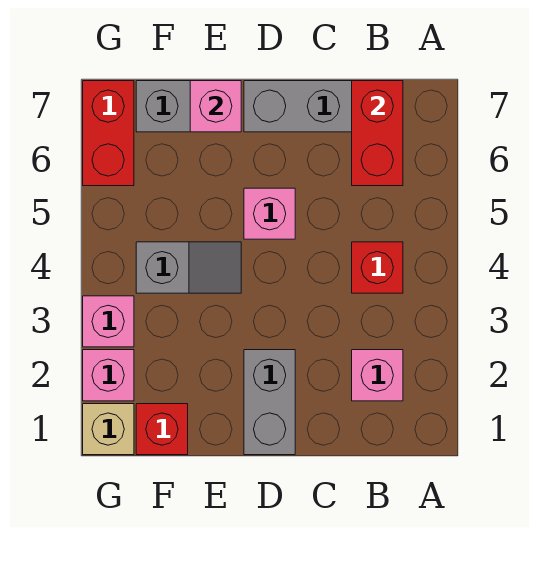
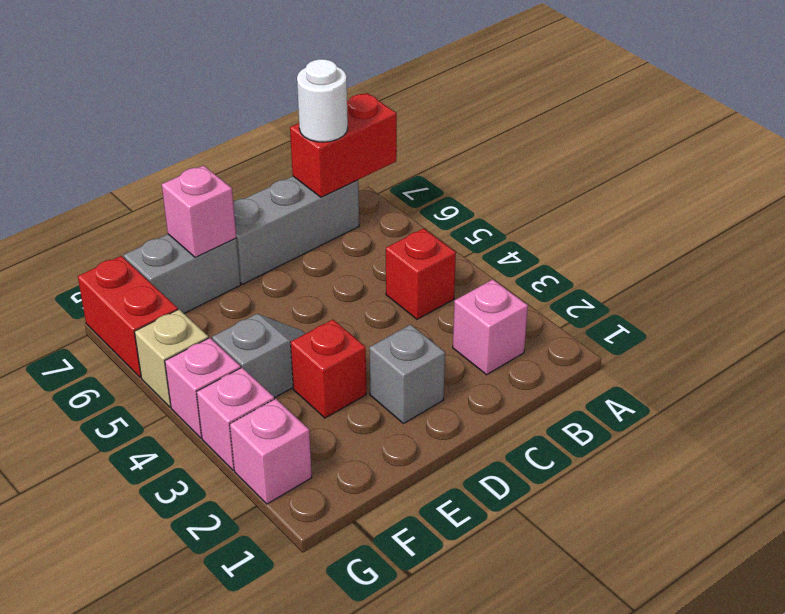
red brick B6:B7 level 2 -> red brick A7:B7 level 2
none -> white round brick B7 level 3
grey brick D1:D2 level 1 -> grey brick D2 level 1
pink brick D5 level 1 -> pink brick G4 level 1
red brick F1 level 1 -> red brick E3 level 1
tan brick G1 level 1 -> tan brick G5 level 1

